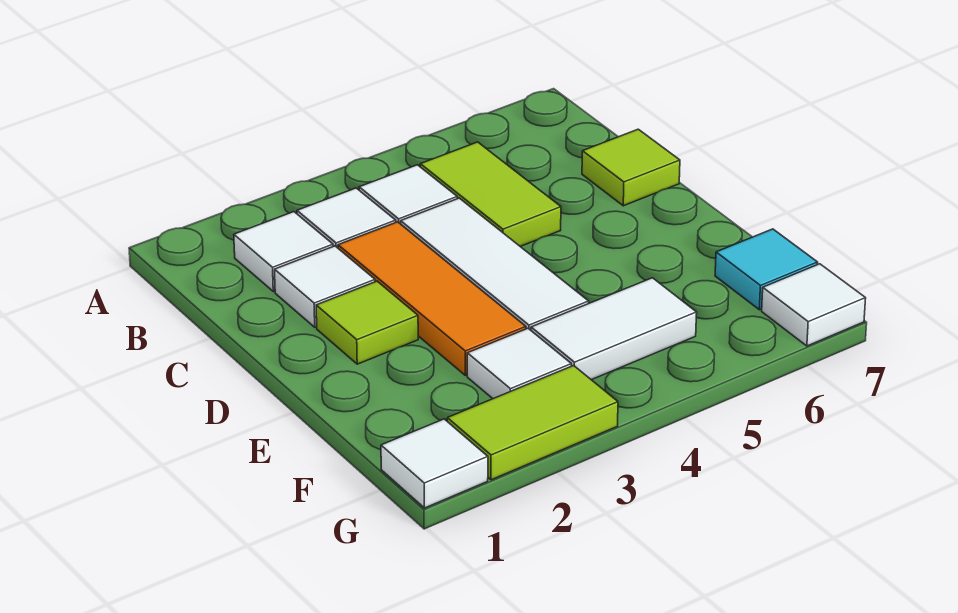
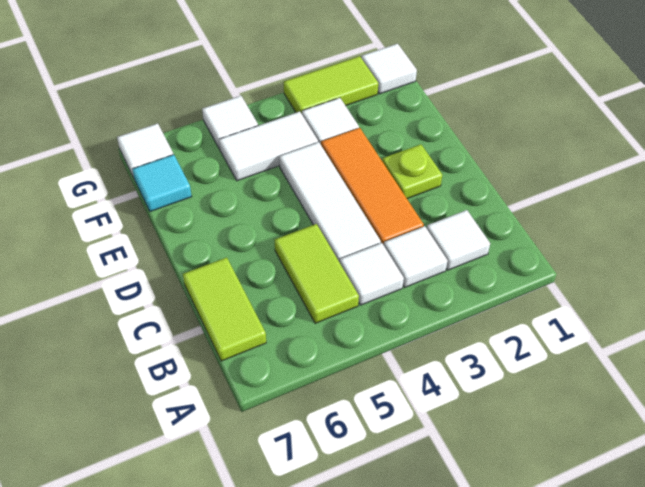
white tile C2 level 1 -> white tile G5 level 1
lime tile C7 level 1 -> lime tile B7:C7 level 1
lime tile D2 level 1 -> lime plate D2 level 1

